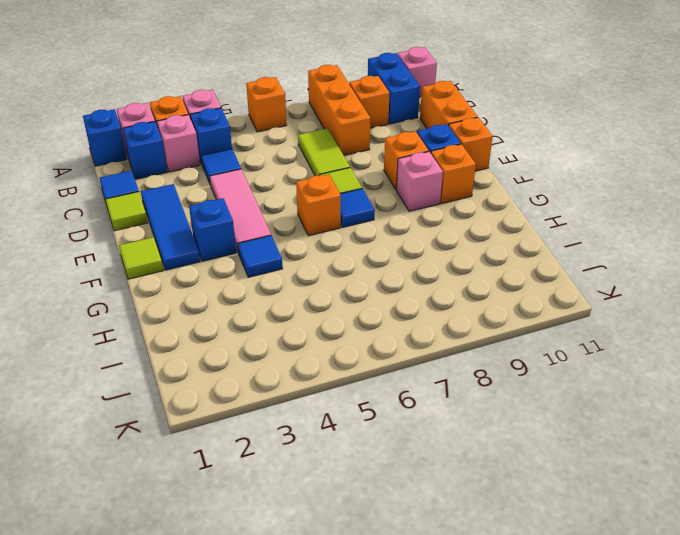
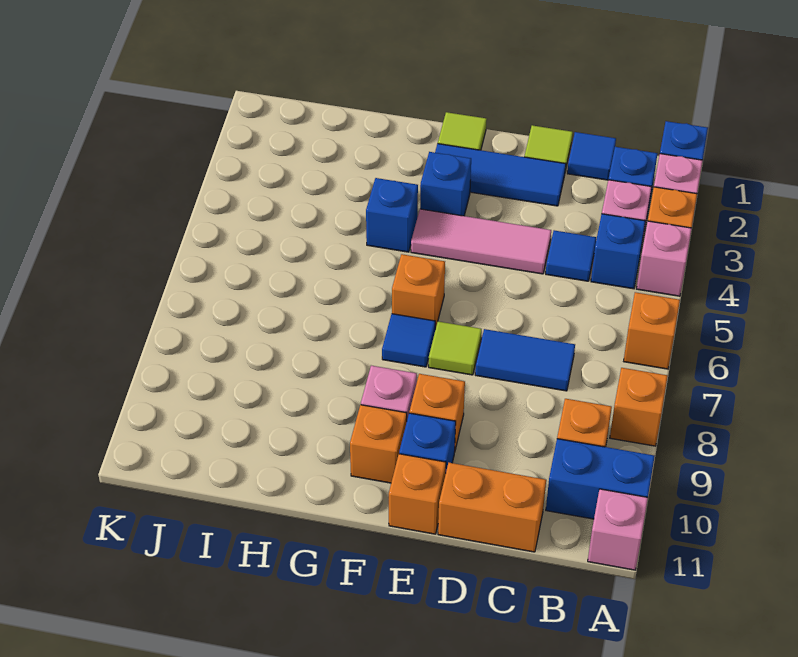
orange brick A8:C8 level 1 -> orange brick A8 level 1
lime tile C7:D7 level 1 -> blue tile C7:D7 level 1
blue tile G4 level 1 -> blue brick G4 level 1

